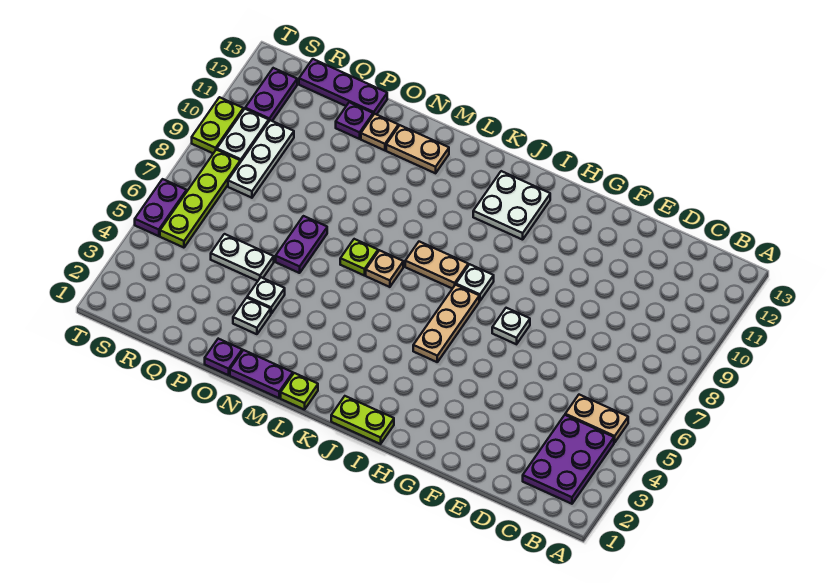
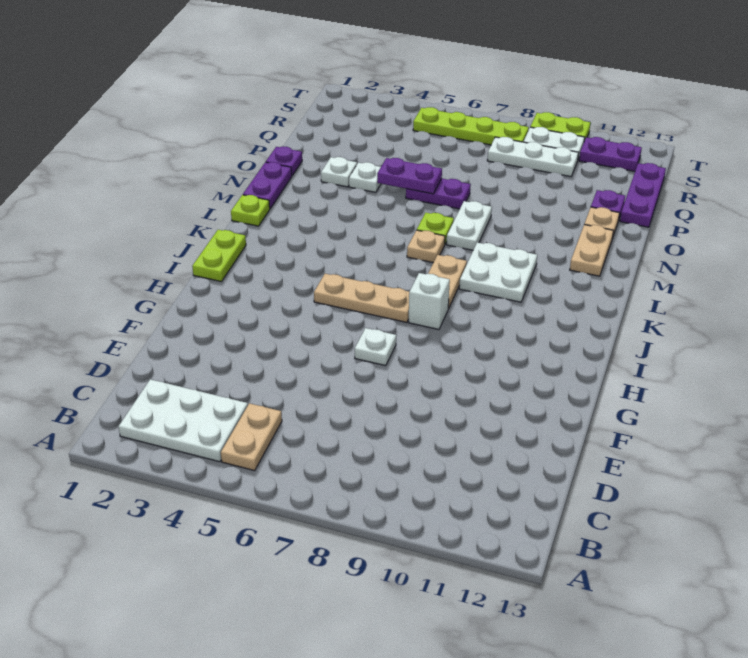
purple plate B2:C4 level 1 -> white plate B2:C4 level 1
white plate I8 level 1 -> white brick I8 level 1
white plate I11:J12 level 1 -> white plate K9:L10 level 1
white plate P5:Q5 level 1 -> white plate M8:N8 level 1
purple plate T5:T6 level 1 -> purple plate O5:O6 level 2

